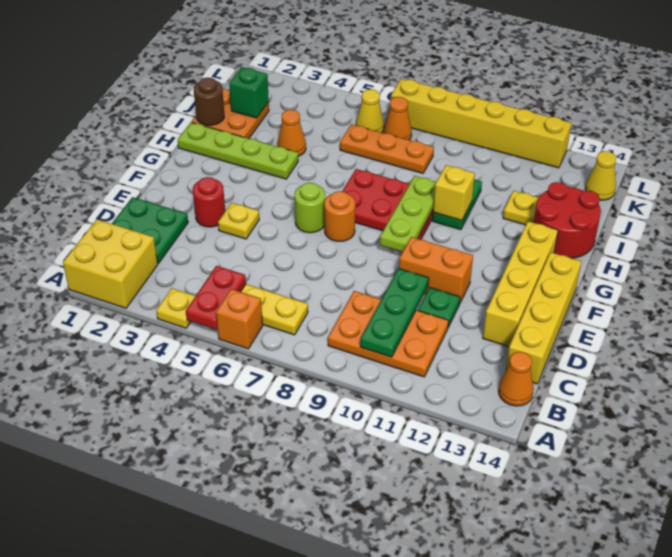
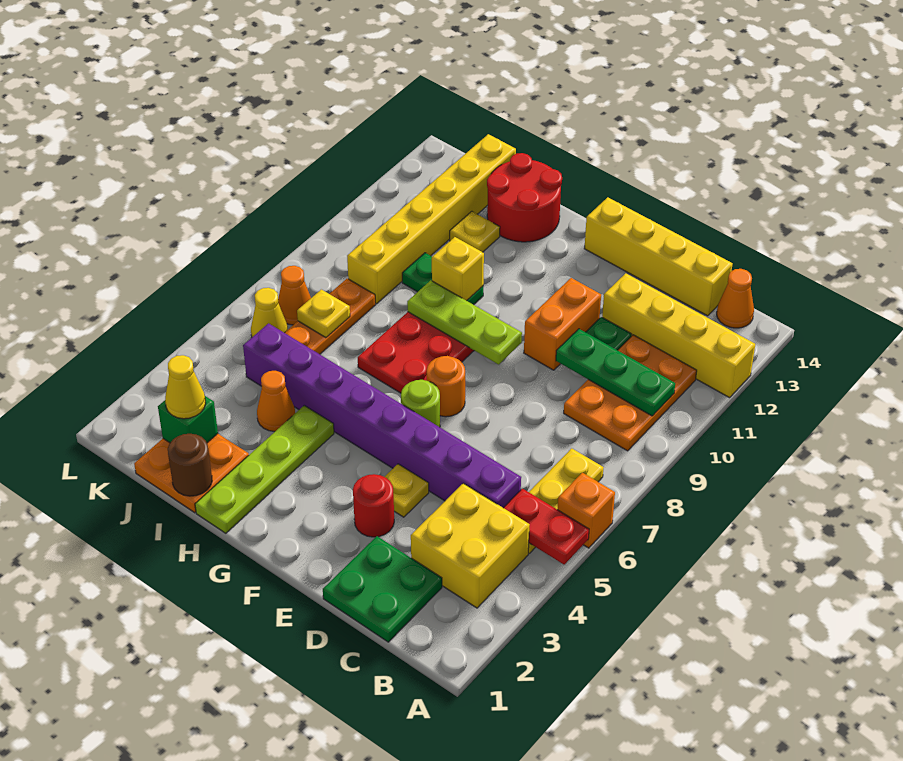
yellow brick A1:B2 level 1 -> yellow brick B3:C4 level 1
yellow plate A4 level 1 -> yellow plate J7 level 2
none -> purple brick C5:J5 level 1
yellow brick D13:G13 level 1 -> yellow brick A12:D12 level 1
yellow cone K14 level 1 -> yellow cone J2 level 3
yellow brick L7:L12 level 1 -> yellow brick J9:J14 level 1

